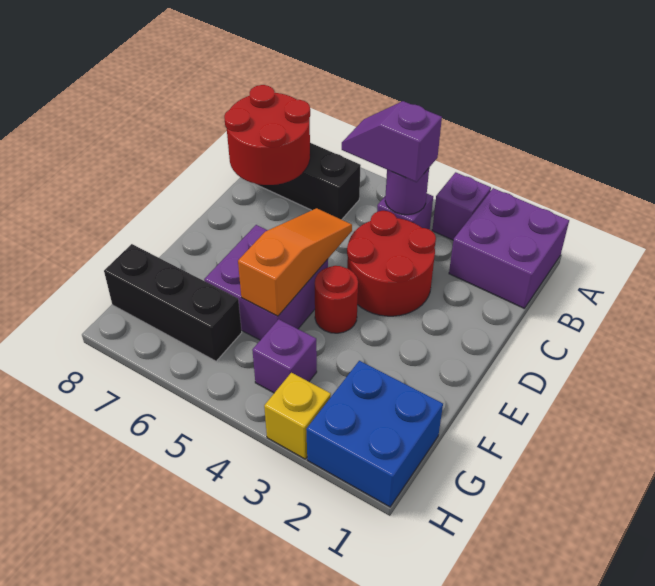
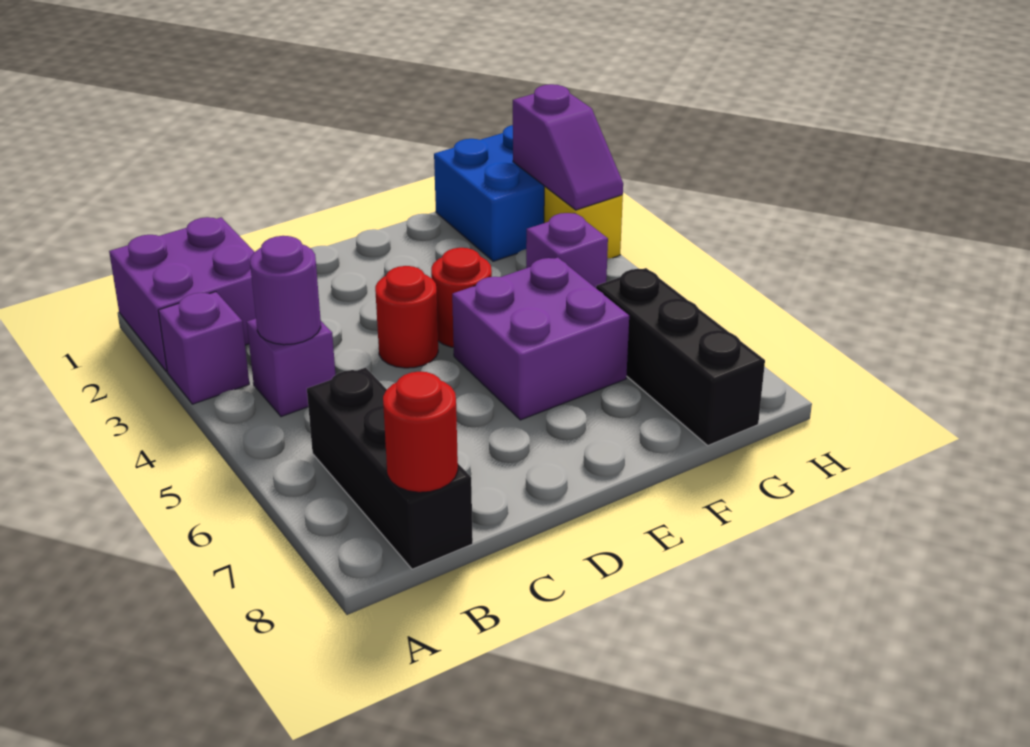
purple slope B4:B5 level 3 top 4 -> purple slope H2:H3 level 2 top 2
red round brick B7:C8 level 2 -> red round brick B8 level 2
red round brick C3:D4 level 1 -> red round brick D4 level 1
orange slope D5:F5 level 2 top F -> none

